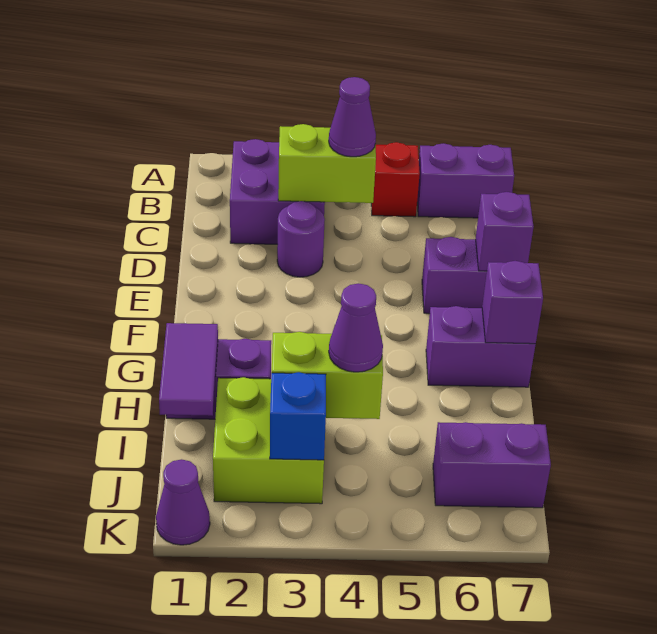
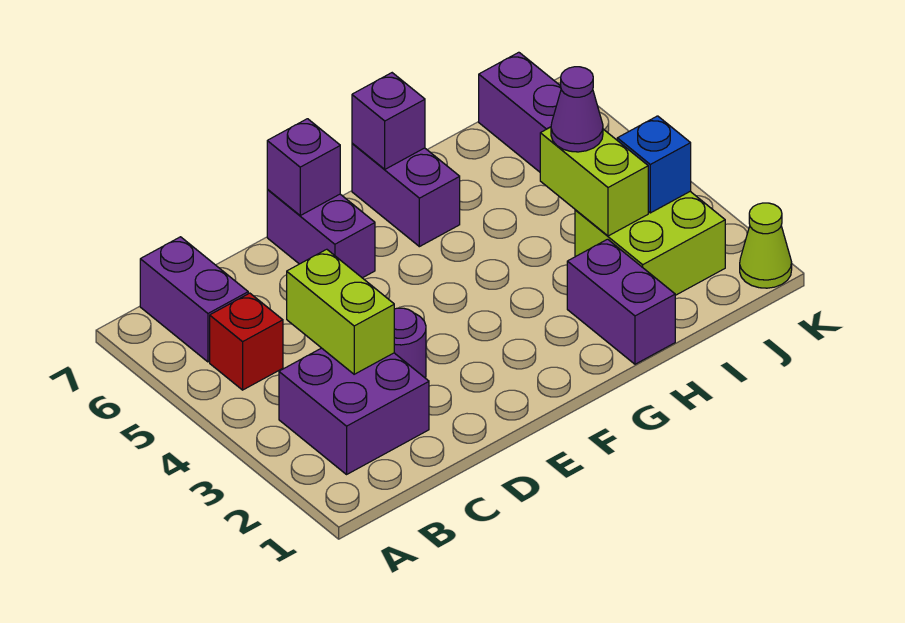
purple cone C4 level 3 -> none
purple tile H1:I1 level 2 -> none
purple cone K1 level 1 -> lime cone K1 level 1

